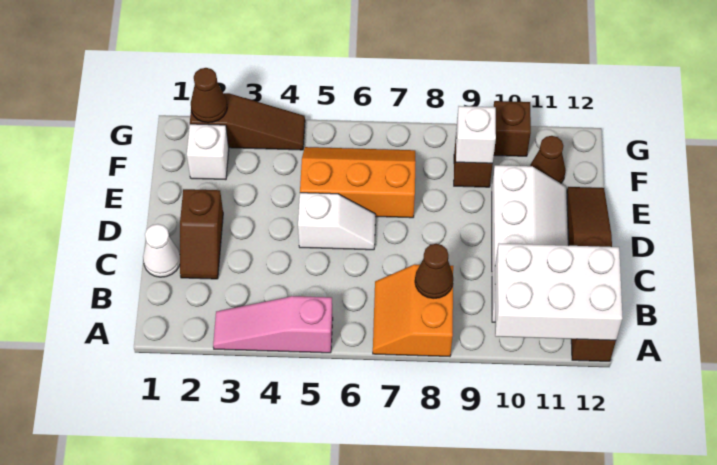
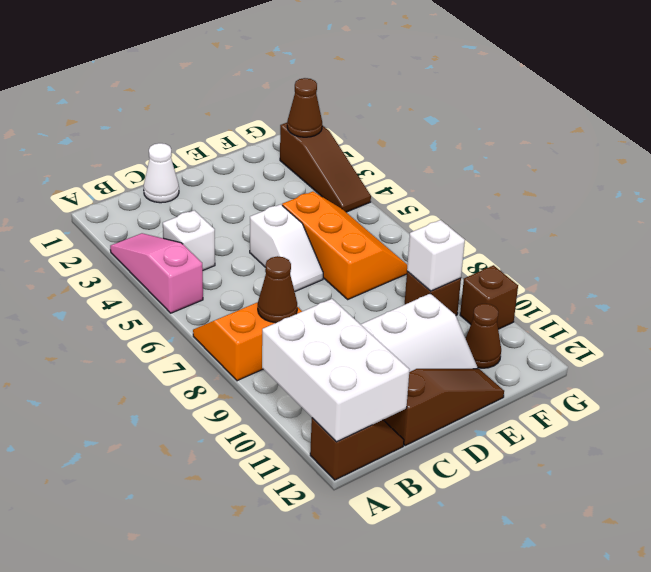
brown slope C2:D2 level 1 top D -> none
white brick F2 level 1 -> white brick B4 level 1

